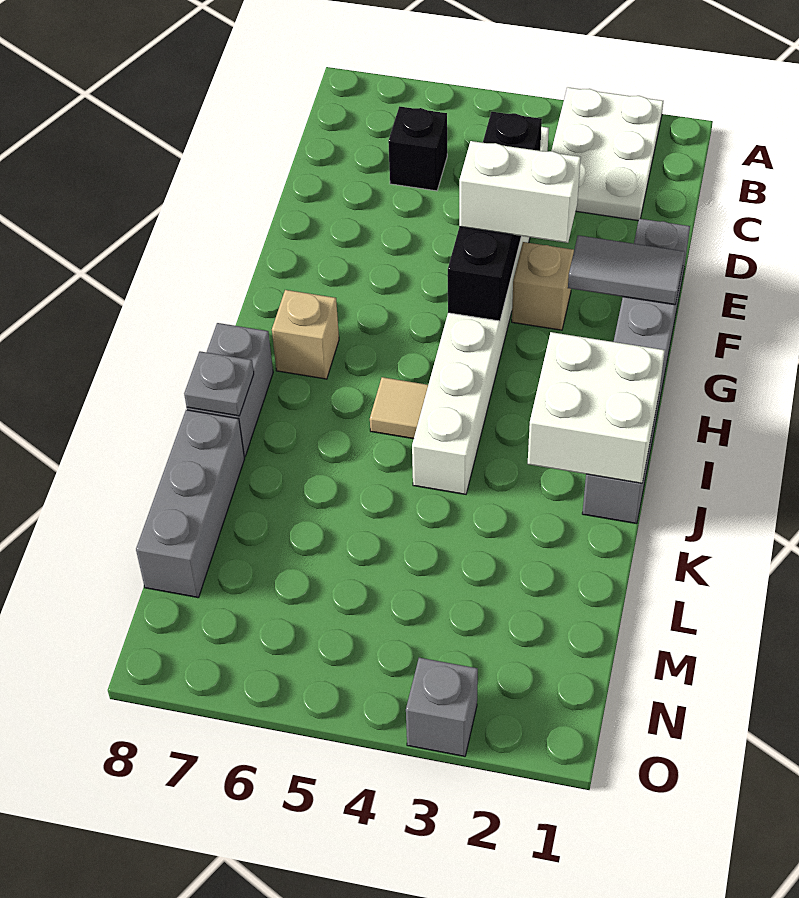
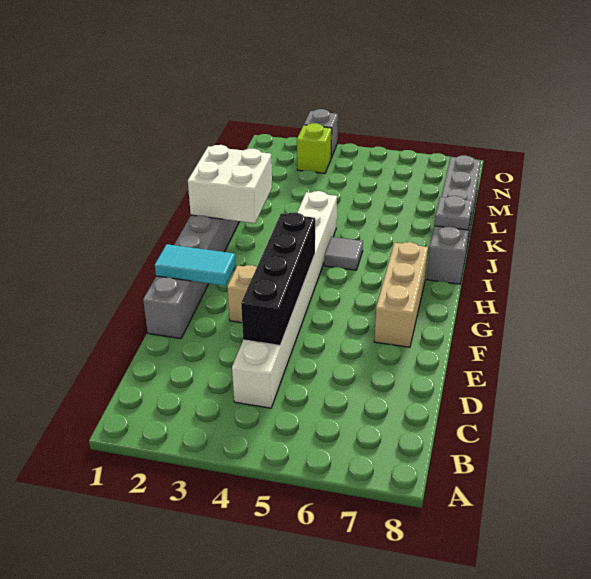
white plate A2:C3 level 1 -> none
black brick C6 level 1 -> none
grey tile F1:F2 level 2 -> cyan tile F1:F2 level 2
white brick F3:F4 level 3 -> none
tan brick H7 level 1 -> tan brick F7:H7 level 1
tan tile I5 level 1 -> grey tile I5 level 1
none -> lime brick N3 level 1

